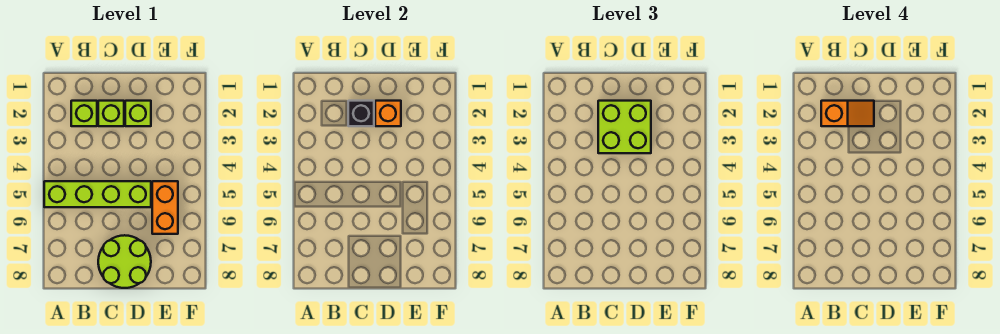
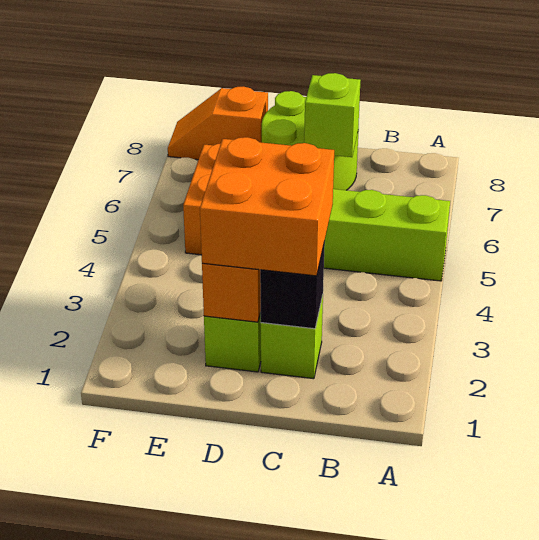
lime brick B2 level 1 -> lime brick C7 level 2
orange slope B2:C2 level 4 top B -> orange slope E8:F8 level 1 top E
lime brick C2:D3 level 3 -> orange brick C2:D3 level 3

